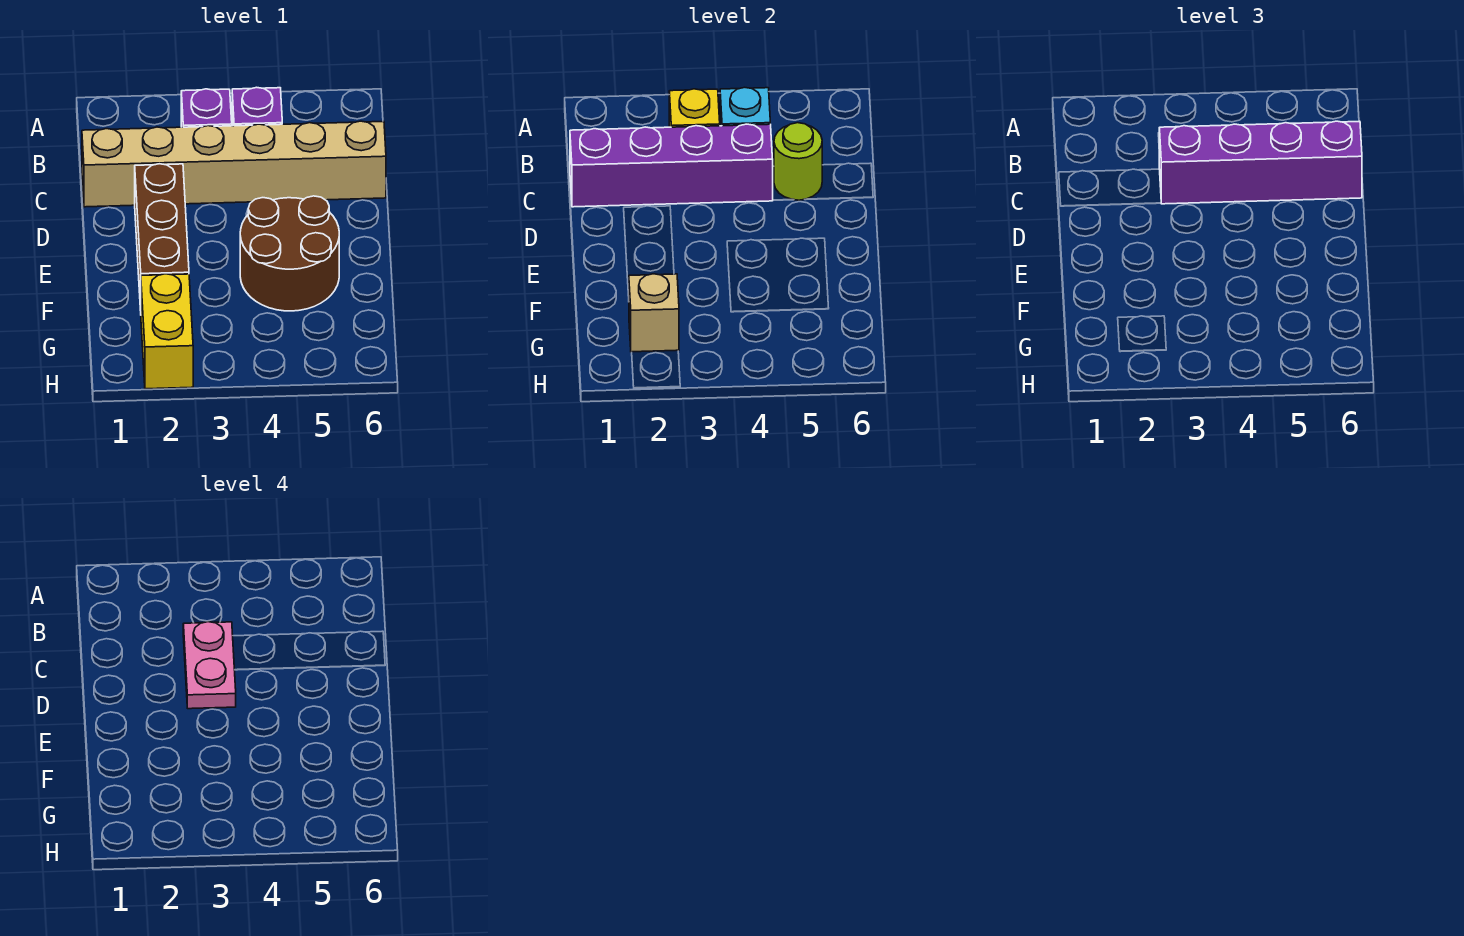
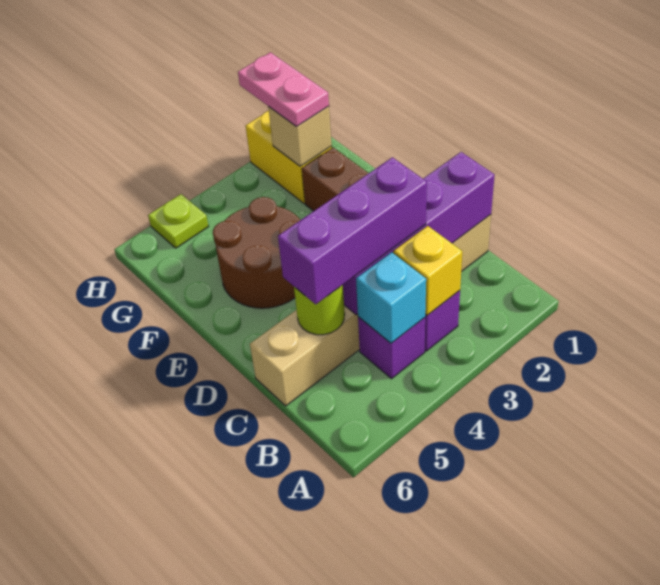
purple brick C3:C6 level 3 -> purple brick C3:C5 level 3
pink plate C3:D3 level 4 -> pink plate G2:H2 level 3
none -> lime plate H5 level 1

